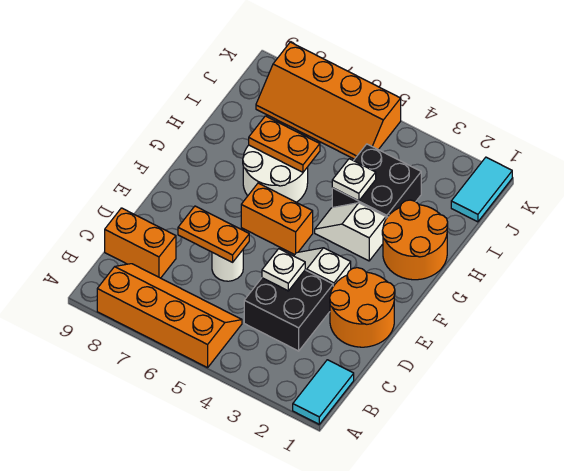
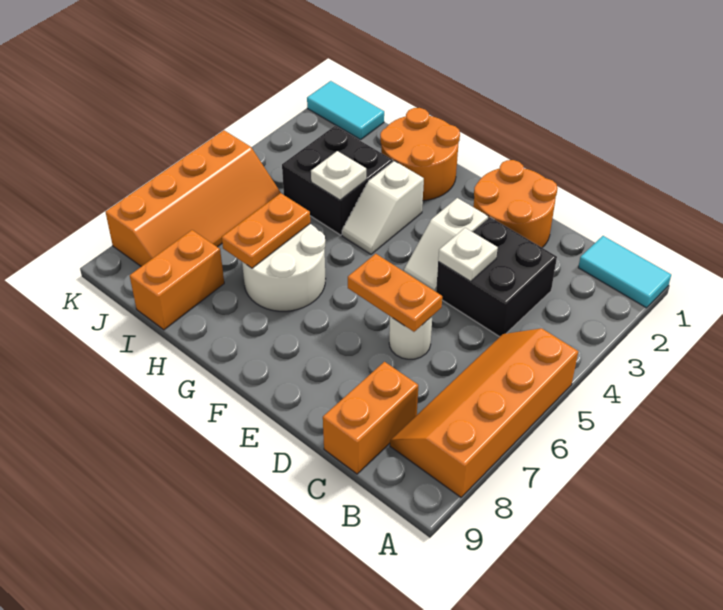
orange plate D6:D7 level 2 -> orange plate D6:E6 level 2
orange brick F5:F6 level 1 -> orange brick I8:I9 level 1

